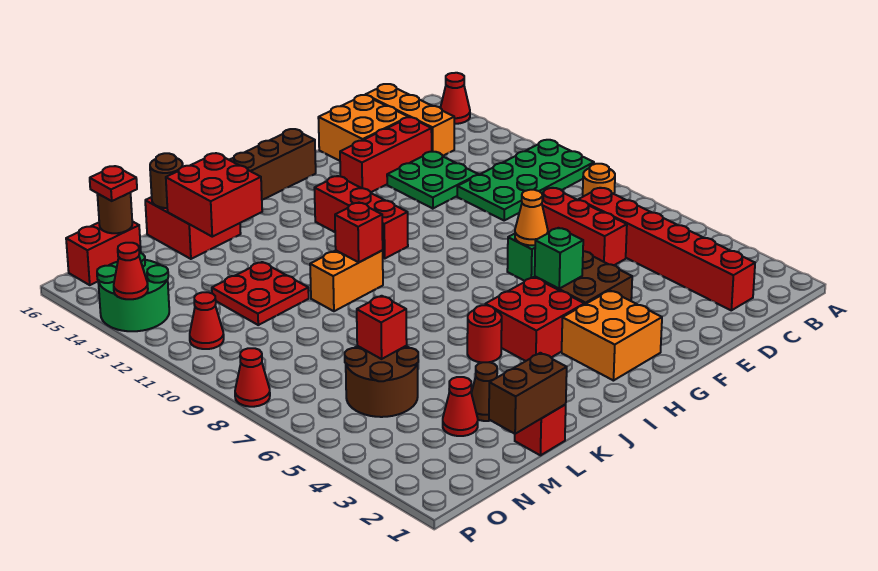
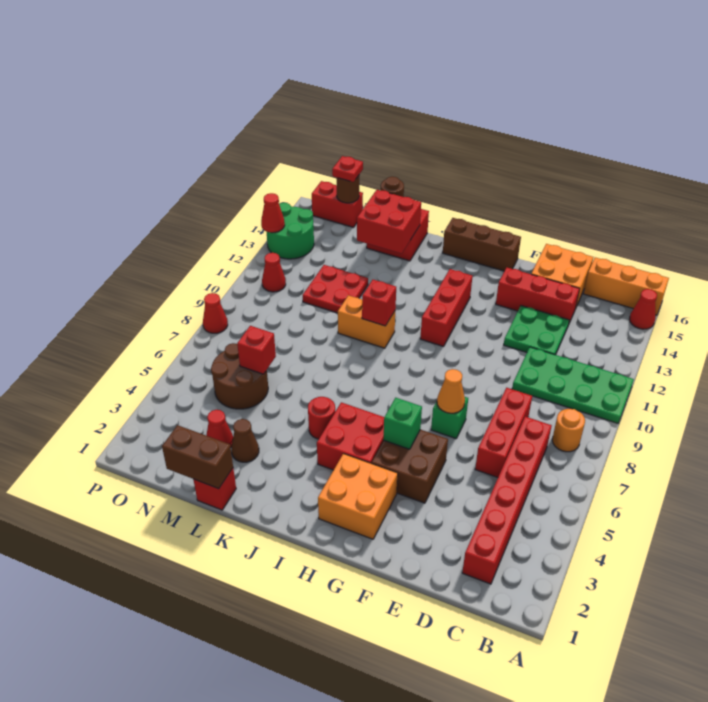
orange brick C14:C16 level 1 -> orange brick A16:C16 level 1

